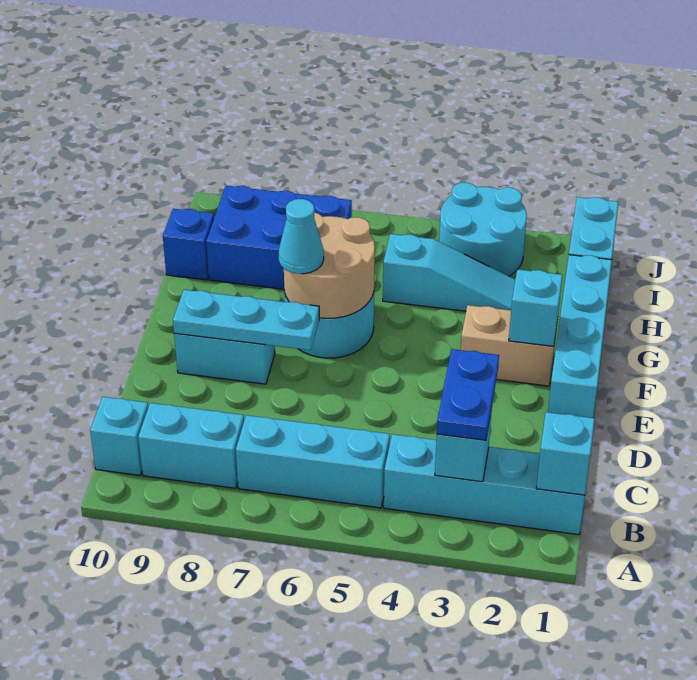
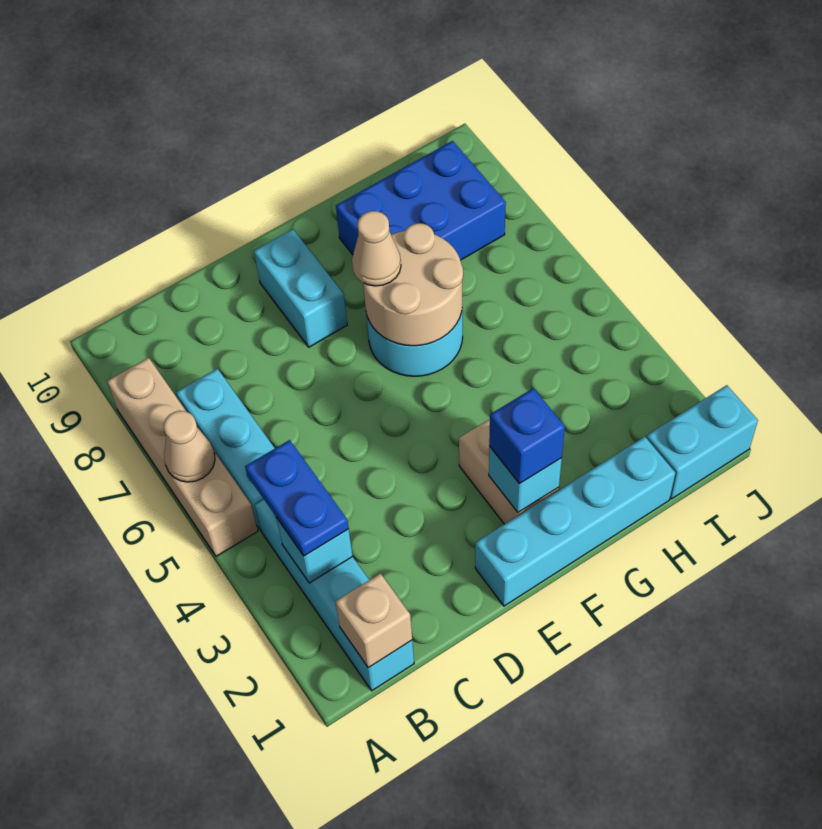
none -> tan brick A5:A8 level 1
none -> tan cone A6 level 2
cyan brick B1 level 2 -> tan brick B1 level 2
blue plate B3:C3 level 3 -> blue plate B3:B4 level 3
cyan brick B8:B9 level 1 -> none
cyan brick B10 level 1 -> none
cyan plate E7:E9 level 2 -> none
cyan cone F7 level 3 -> tan cone F7 level 3
cyan slope H3:H5 level 1 top 5 -> none
blue brick H7:I9 level 1 -> blue brick G8:I9 level 1
blue brick H10 level 1 -> blue brick F2 level 3
cyan round brick I3:J4 level 1 -> none

